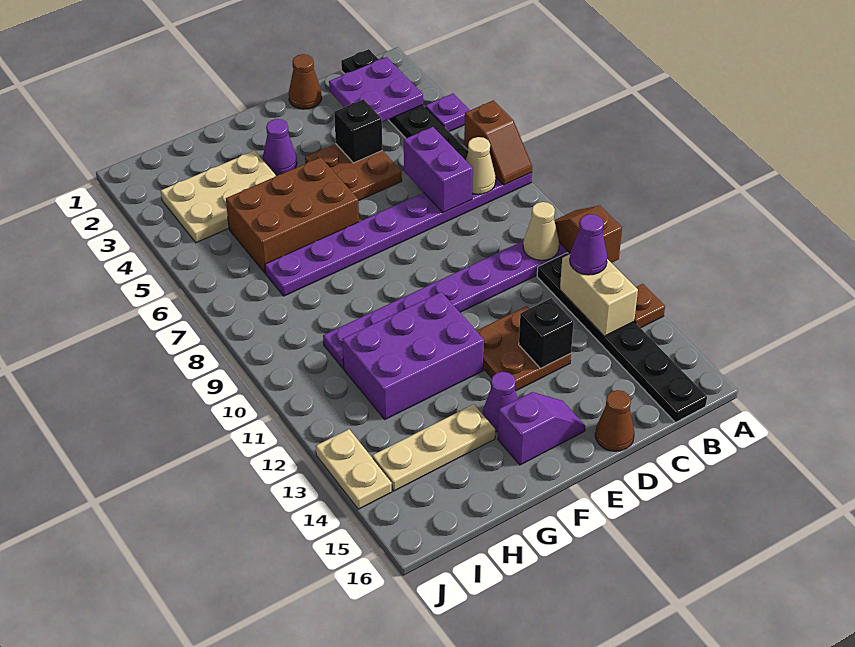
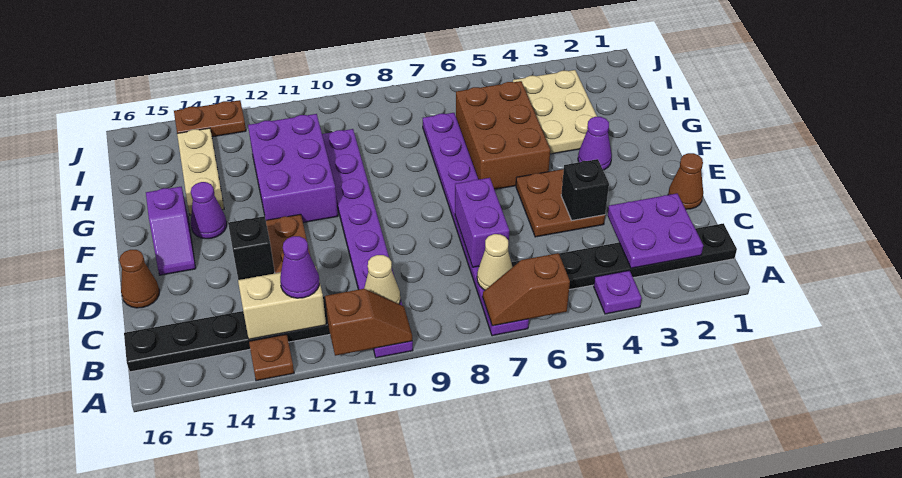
purple brick C6:C7 level 2 -> purple brick C7:D7 level 2
tan plate J13:J14 level 1 -> brown plate J13:J14 level 1

